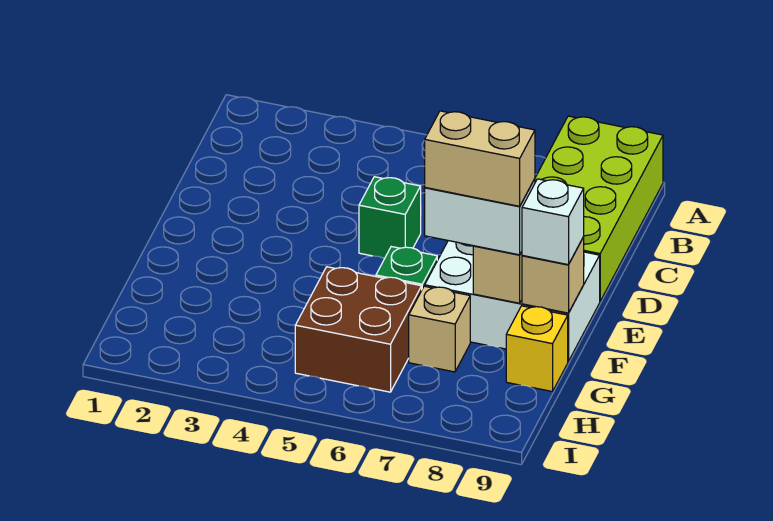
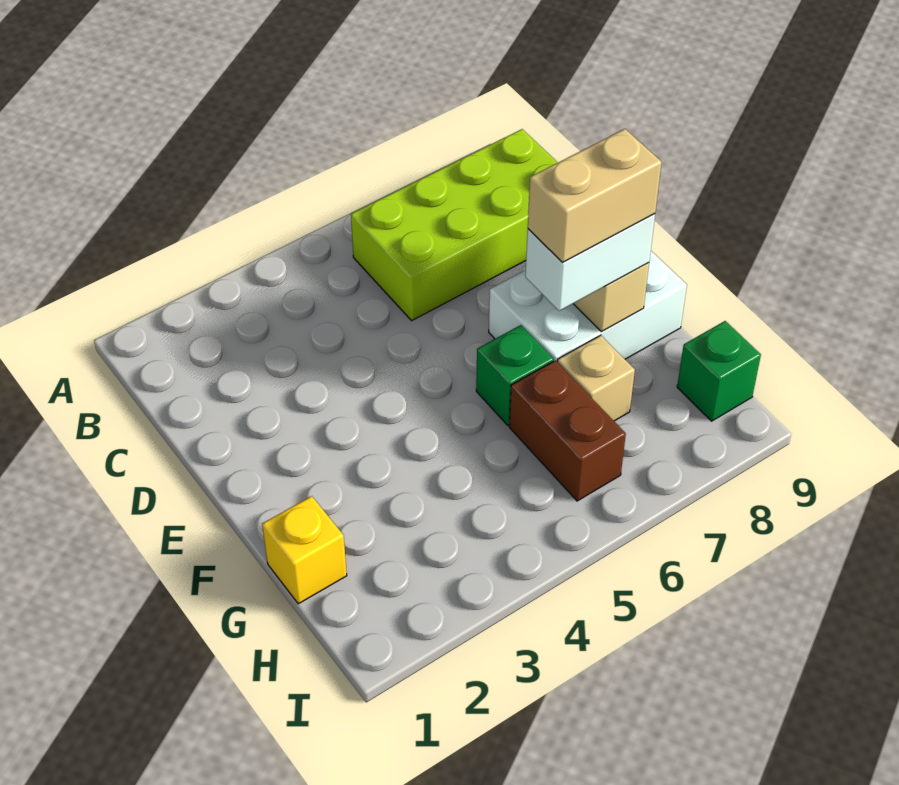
lime brick A8:D9 level 1 -> lime brick B6:C9 level 1
green brick D5 level 1 -> green brick H9 level 1
tan brick F9 level 2 -> none
white brick F9 level 3 -> none
brown brick G5:H6 level 1 -> brown brick G6:H6 level 1
yellow brick G9 level 1 -> yellow brick G1 level 1

